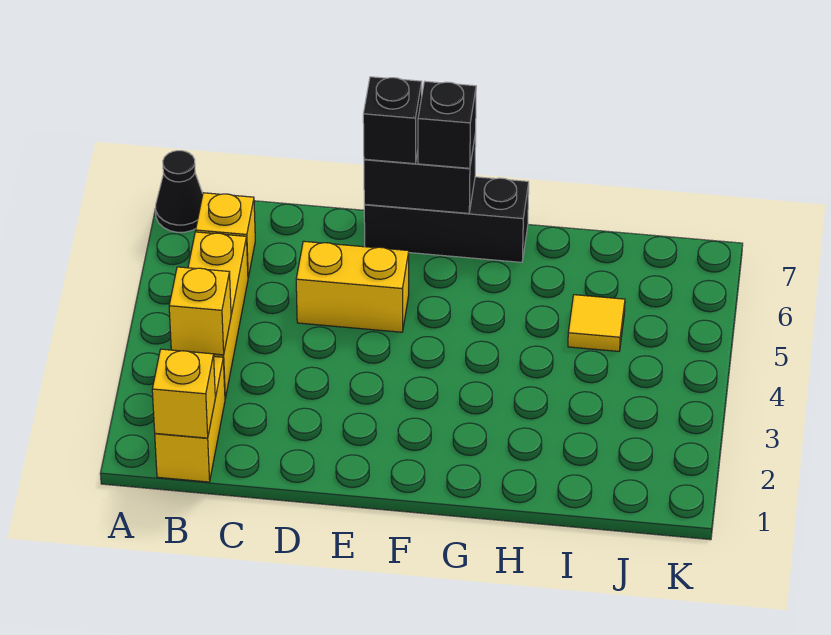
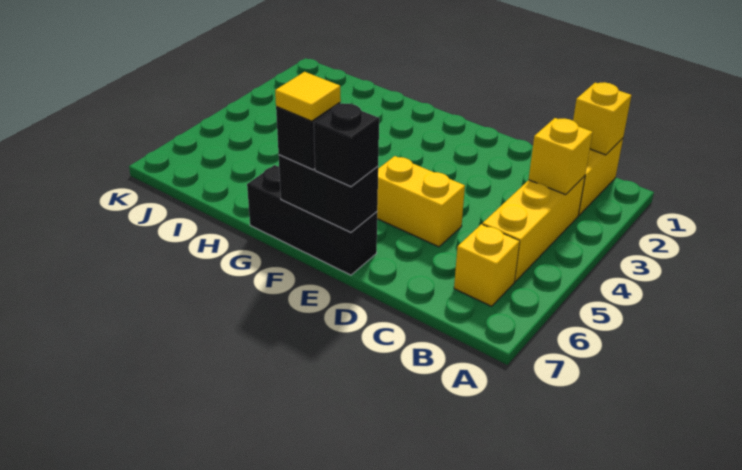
black cone A7 level 1 -> none
yellow tile I5 level 1 -> yellow tile F7 level 4

